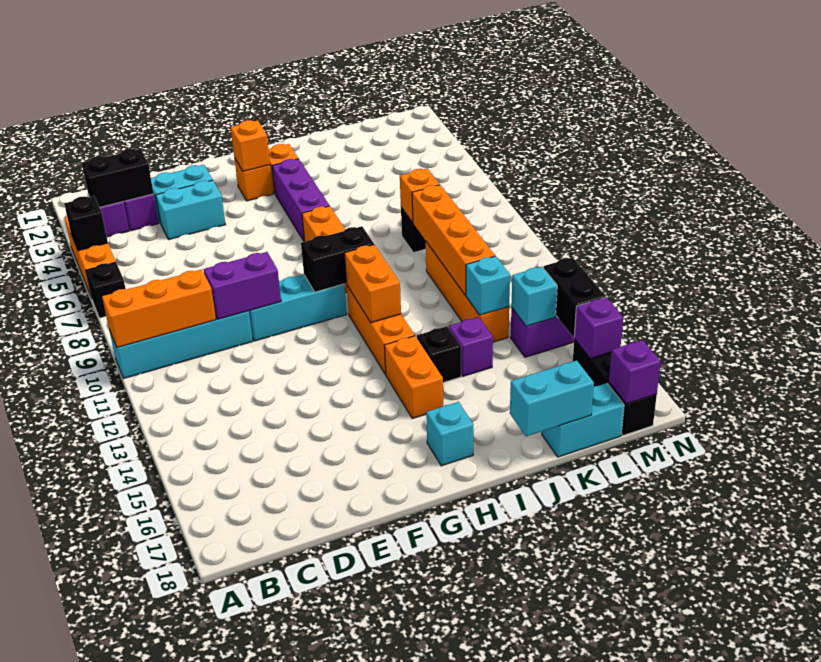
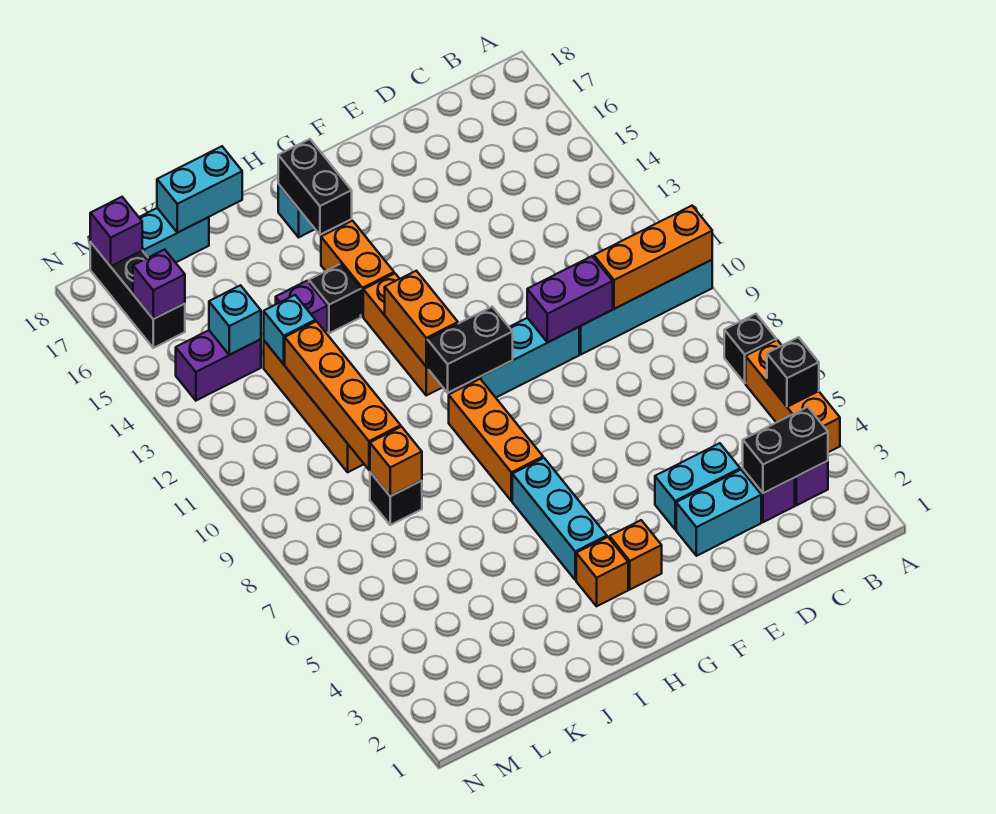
orange brick G3 level 2 -> none
purple brick H4:H6 level 1 -> cyan brick H4:H6 level 1
black brick M14:M15 level 2 -> black brick H16:H17 level 2

